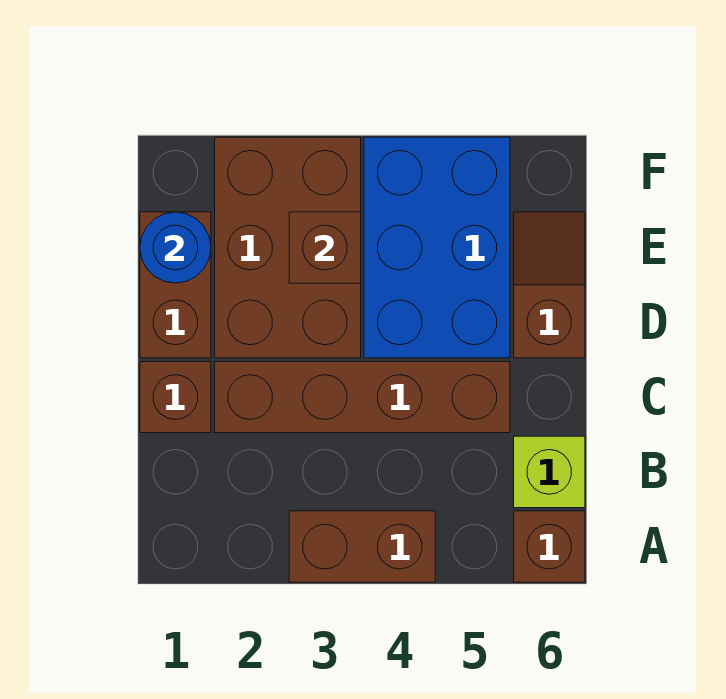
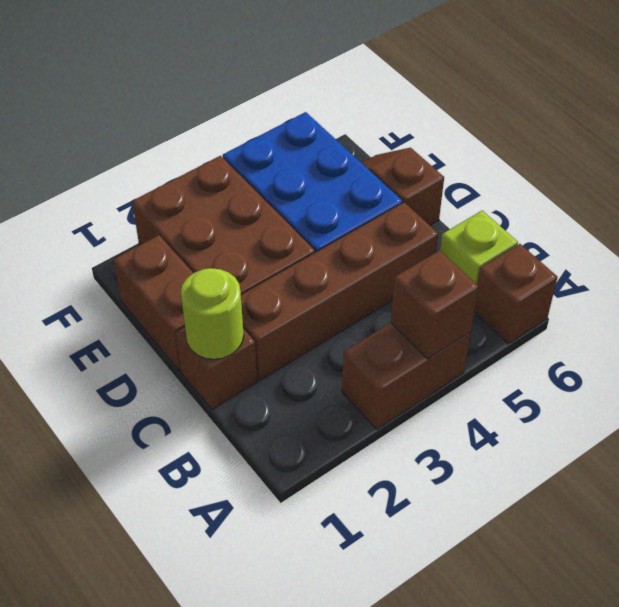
none -> lime round brick C1 level 2
blue round brick E1 level 2 -> none
brown brick E3 level 2 -> brown brick A4 level 2

